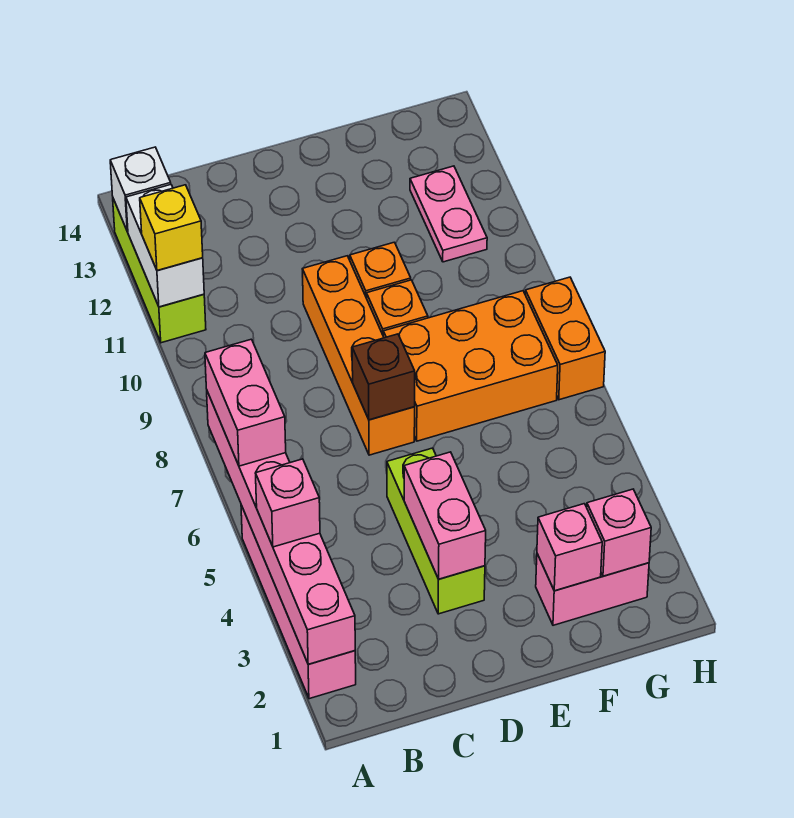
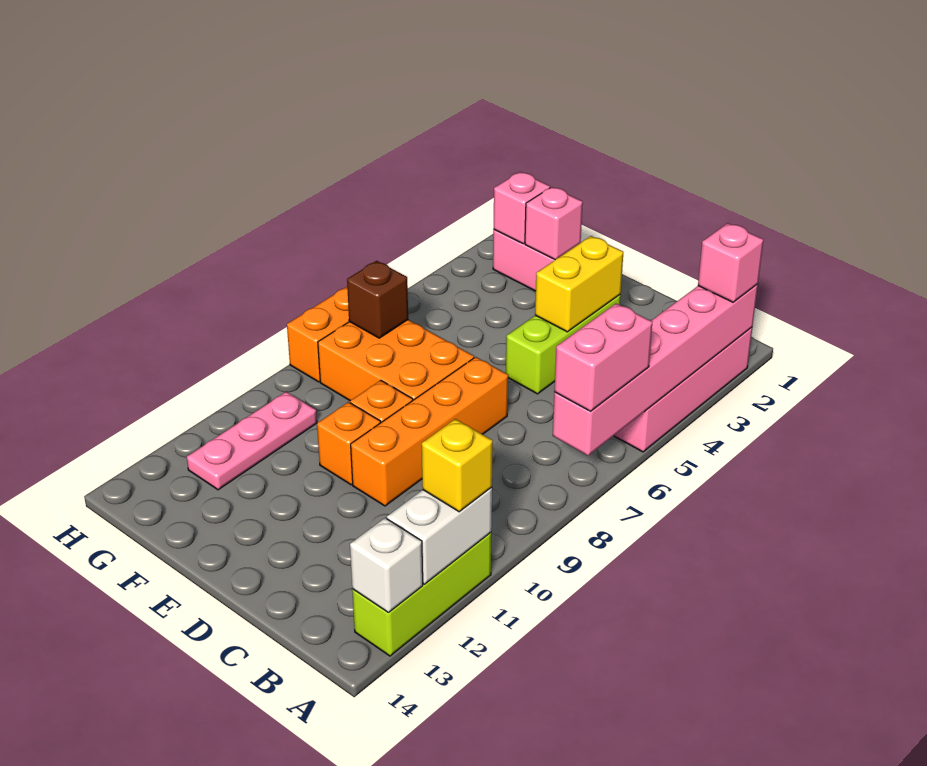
pink brick A4 level 3 -> pink brick A2 level 3
pink brick D3:D4 level 2 -> yellow brick D3:D4 level 2
brown brick D7 level 2 -> brown brick G7 level 2
pink plate G11:G12 level 1 -> pink plate G10:G12 level 1

